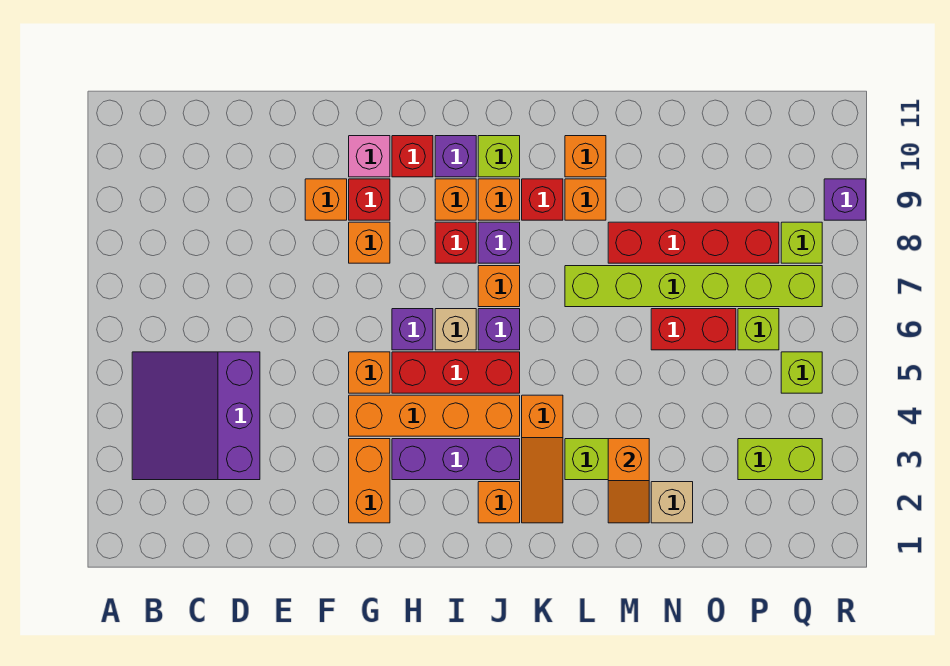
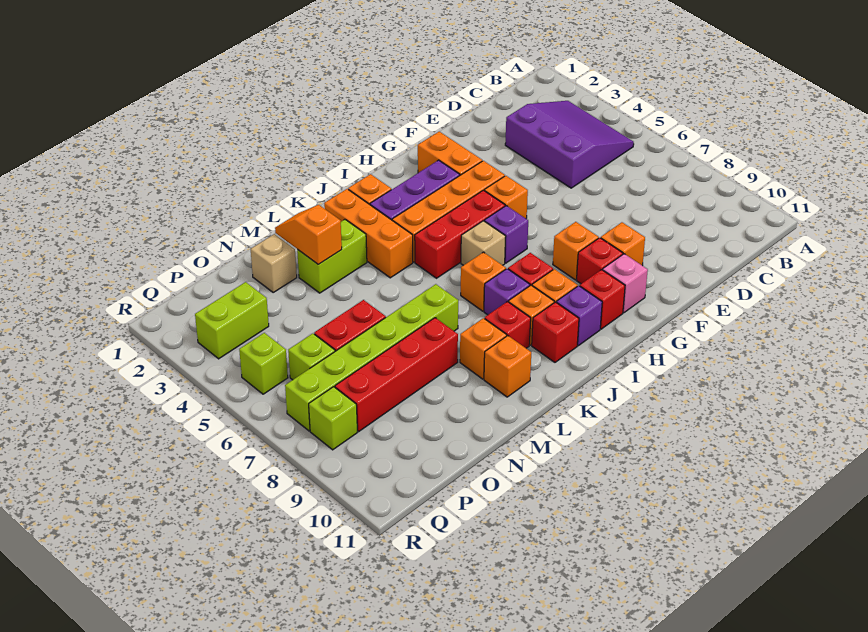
purple brick J6 level 1 -> none
lime brick J10 level 1 -> red brick J10 level 1
orange slope K2:K4 level 1 top 4 -> orange brick K2:K4 level 1
purple brick R9 level 1 -> none

